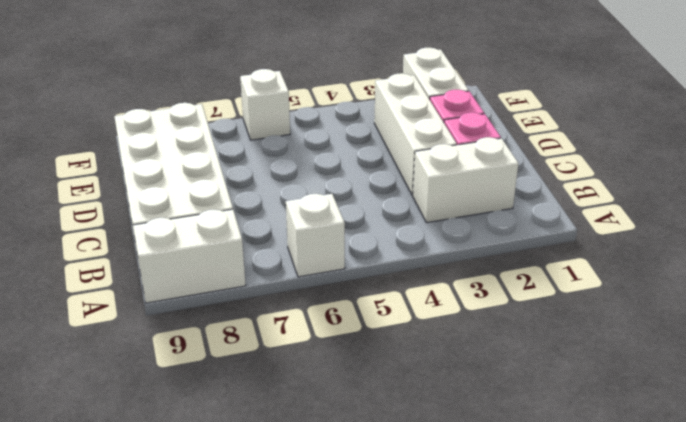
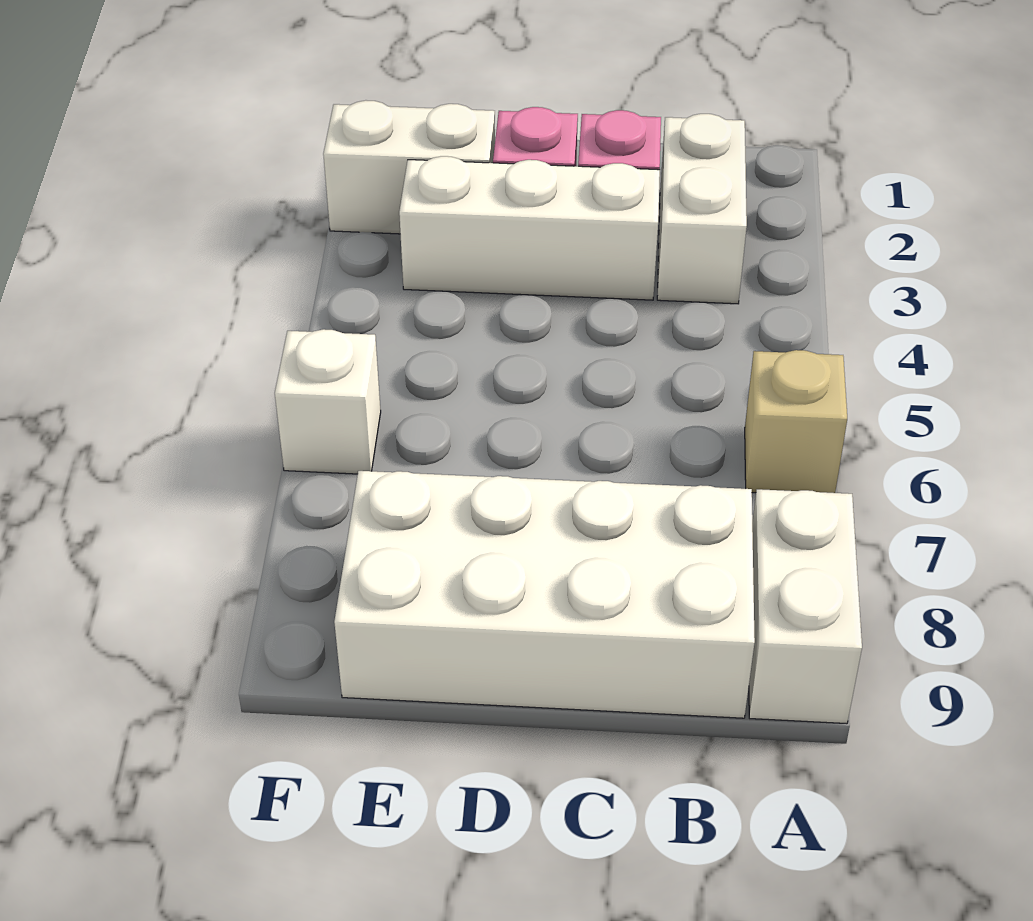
white brick A6 level 1 -> tan brick A6 level 1

